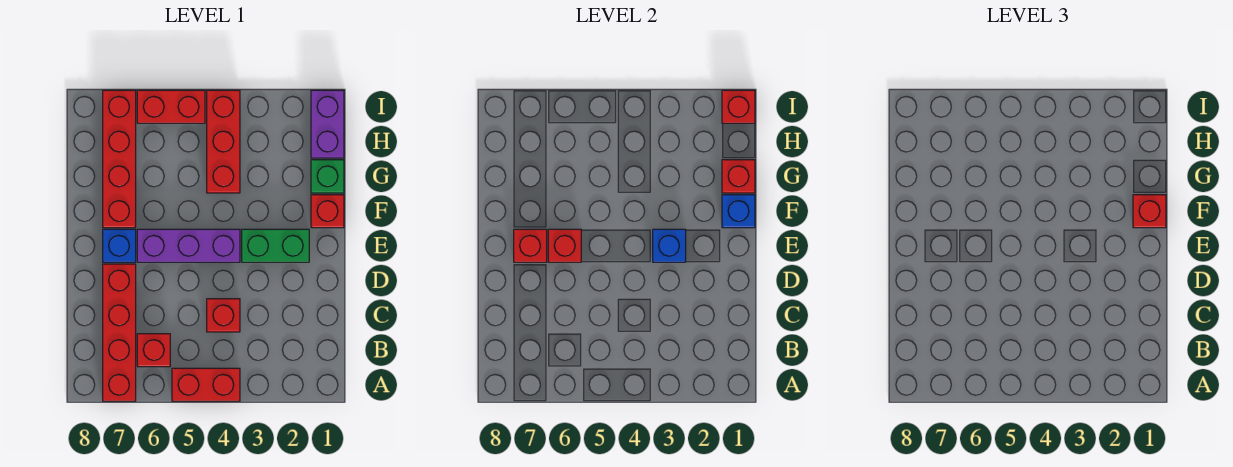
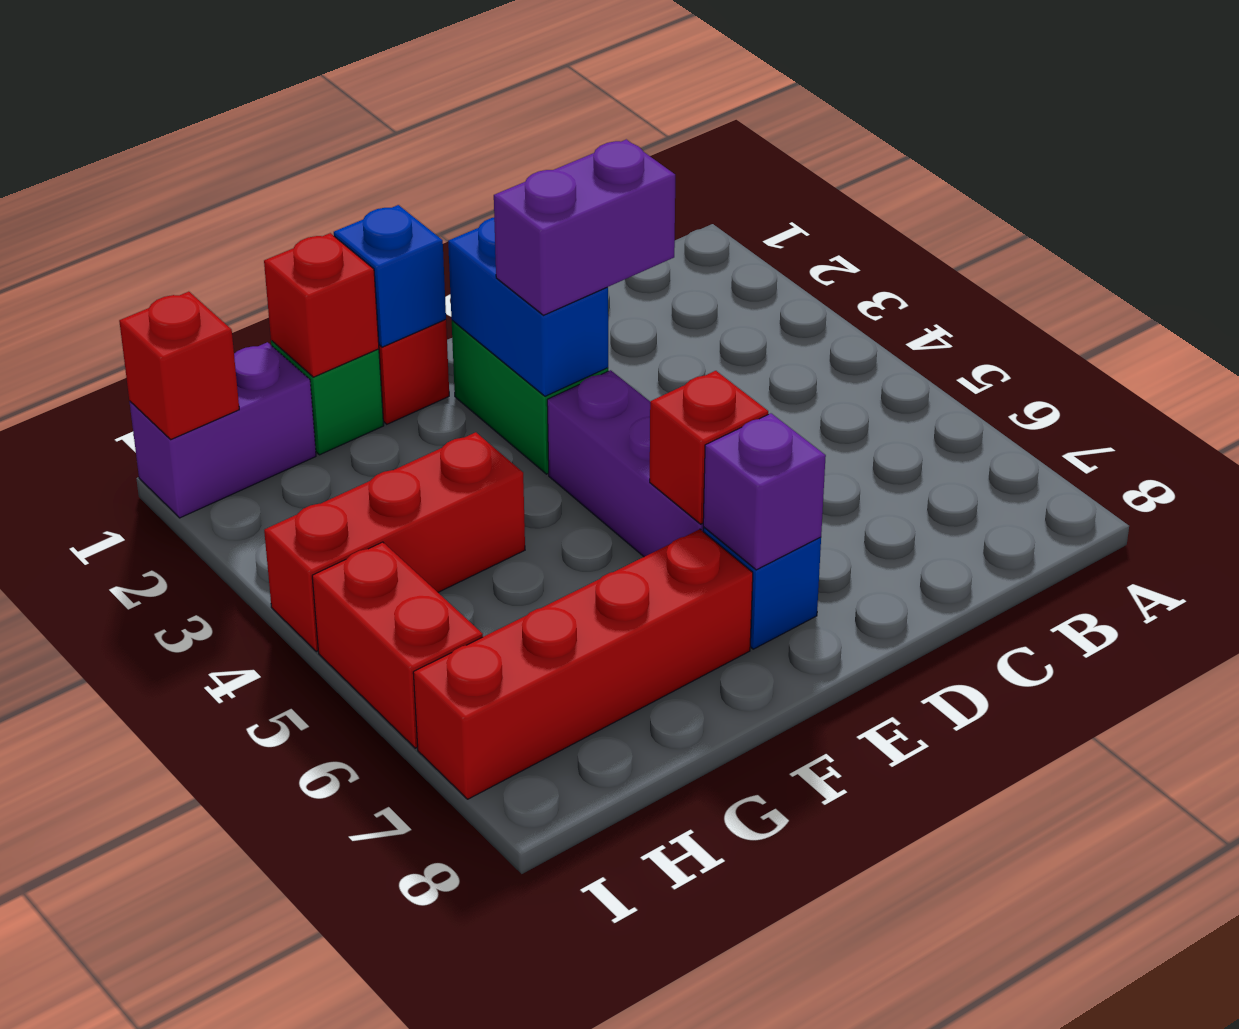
red brick A4:A5 level 1 -> none
red brick A7:D7 level 1 -> none
red brick B6 level 1 -> none
red brick C4 level 1 -> none
none -> purple brick D3:E3 level 3
blue brick E3 level 2 -> blue brick E2:E3 level 2
red brick E7 level 2 -> purple brick E7 level 2
red brick F1 level 3 -> none

